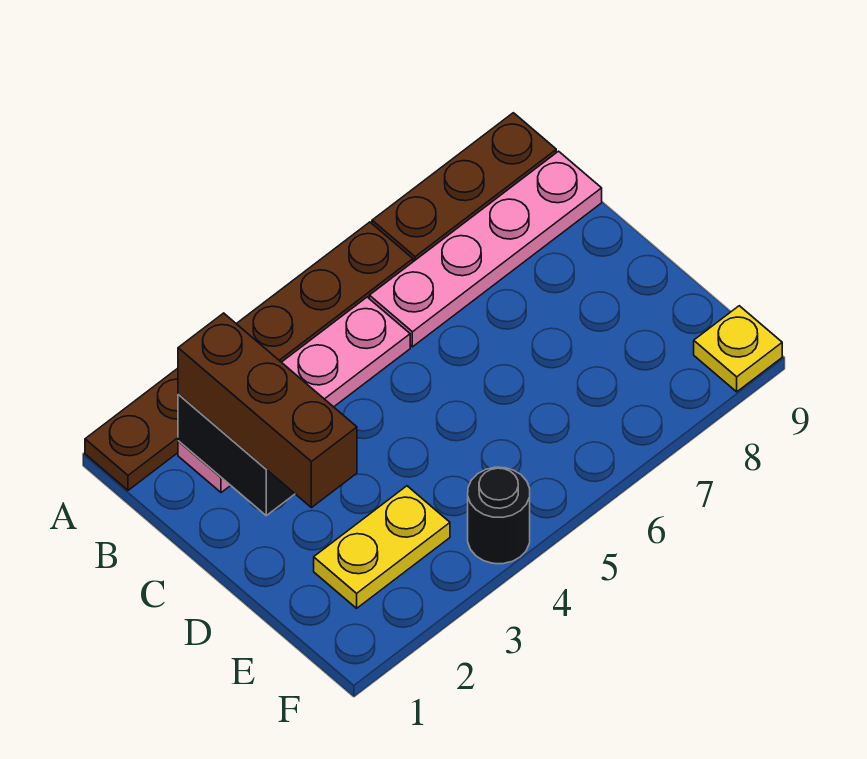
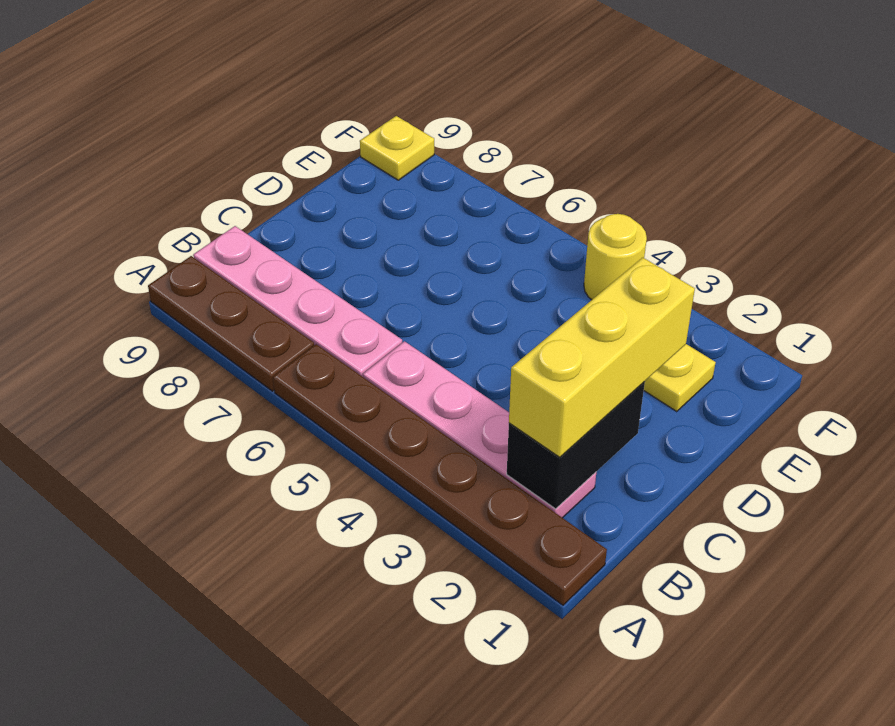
brown brick B2:D2 level 3 -> yellow brick B2:D2 level 3
black round brick F4 level 1 -> yellow round brick F4 level 1

